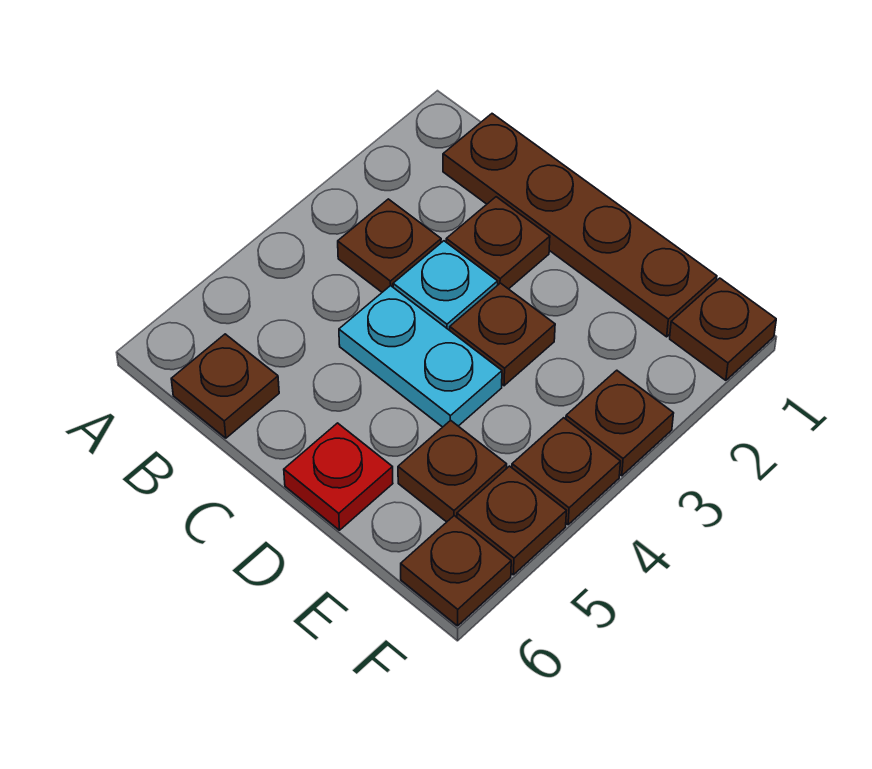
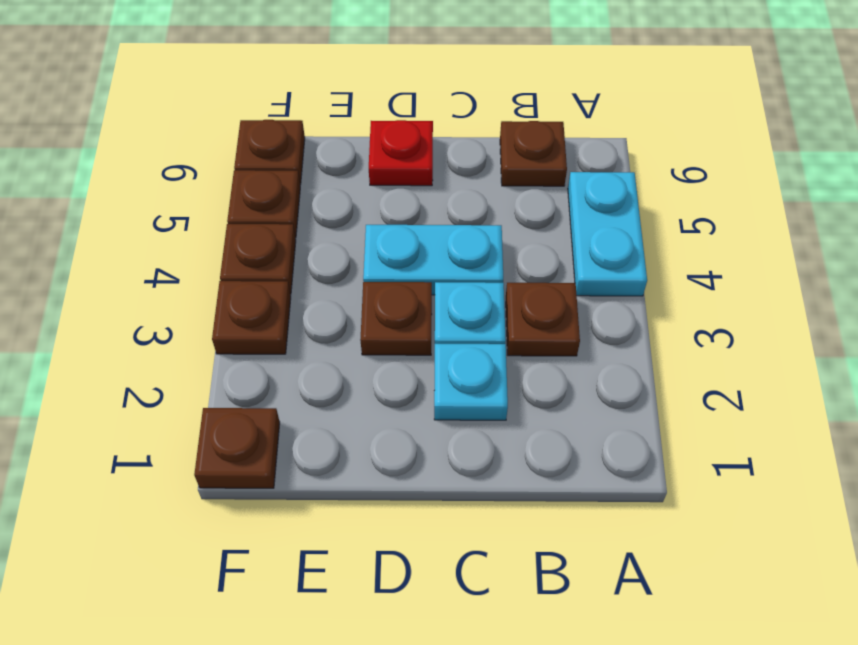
none -> cyan plate A4:A5 level 1
brown plate B1:E1 level 1 -> none
brown plate C2 level 1 -> cyan plate C2 level 1
brown plate E5 level 1 -> none

